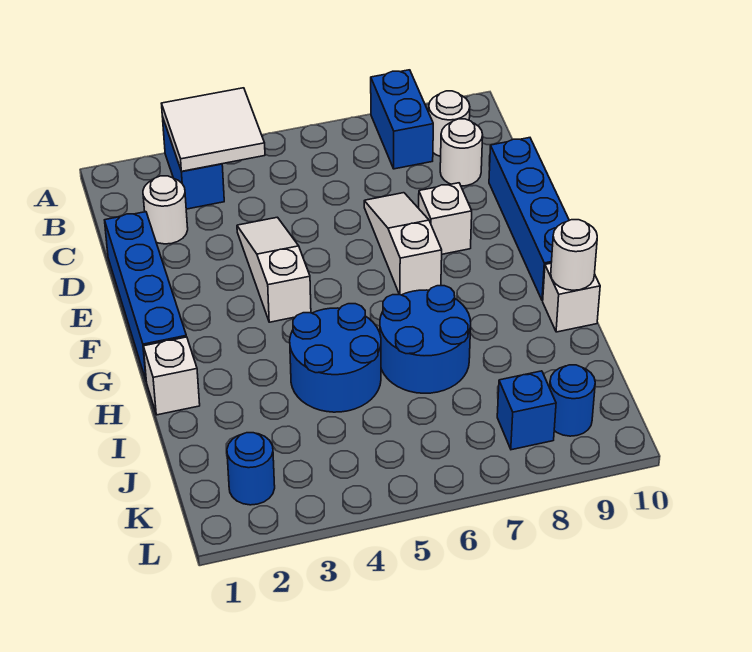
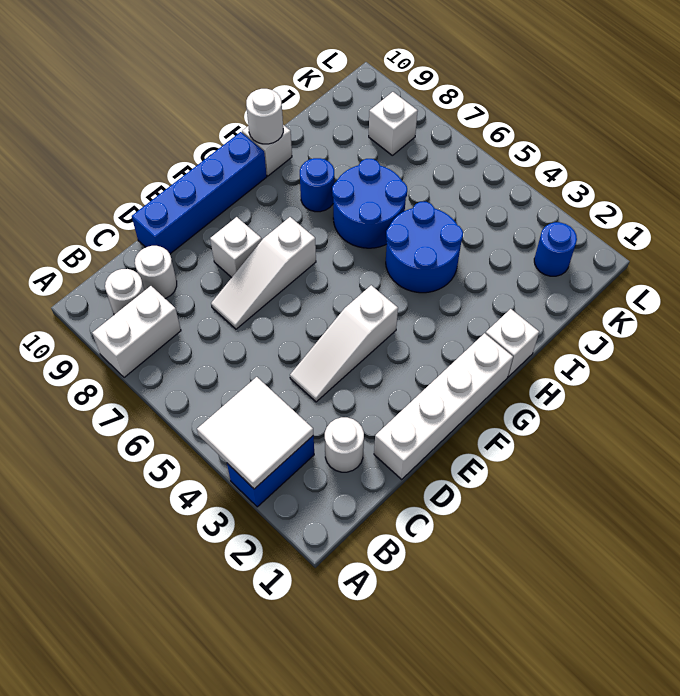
blue brick A8:B8 level 1 -> white brick A8:B8 level 1
blue brick D1:G1 level 1 -> white brick D1:G1 level 1
blue brick K8 level 1 -> white brick K8 level 1
blue round brick K9 level 1 -> blue round brick H8 level 1

